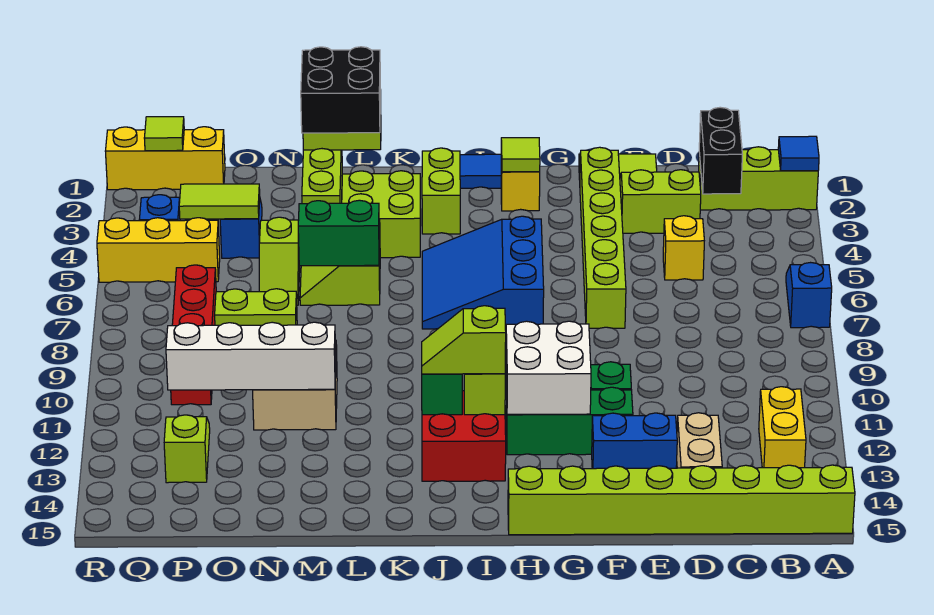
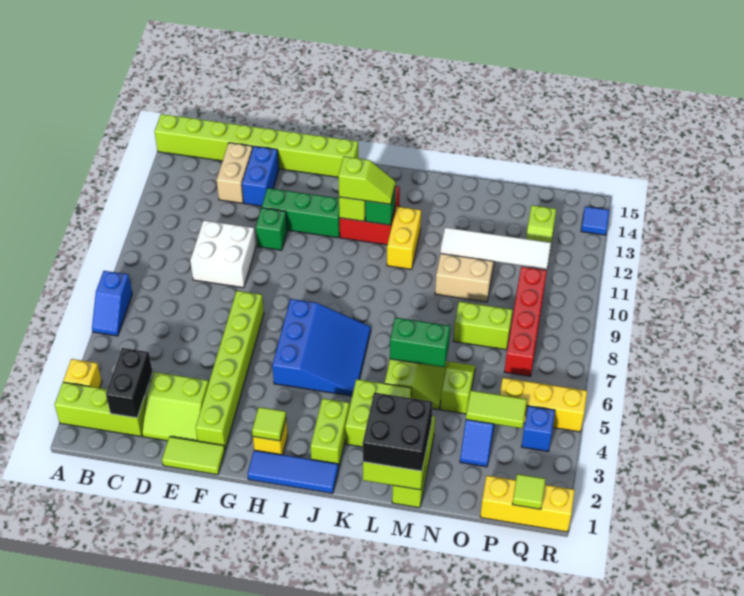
blue tile A2 level 2 -> blue tile R14 level 1
yellow brick B12:B13 level 1 -> yellow brick K11:K12 level 1
yellow brick D5 level 1 -> yellow brick A3 level 1
blue brick E13:F13 level 1 -> blue brick E13:E14 level 1
white brick G11:H12 level 2 -> white brick D9:E10 level 1
white brick M11:P11 level 2 -> white tile M11:P11 level 2

